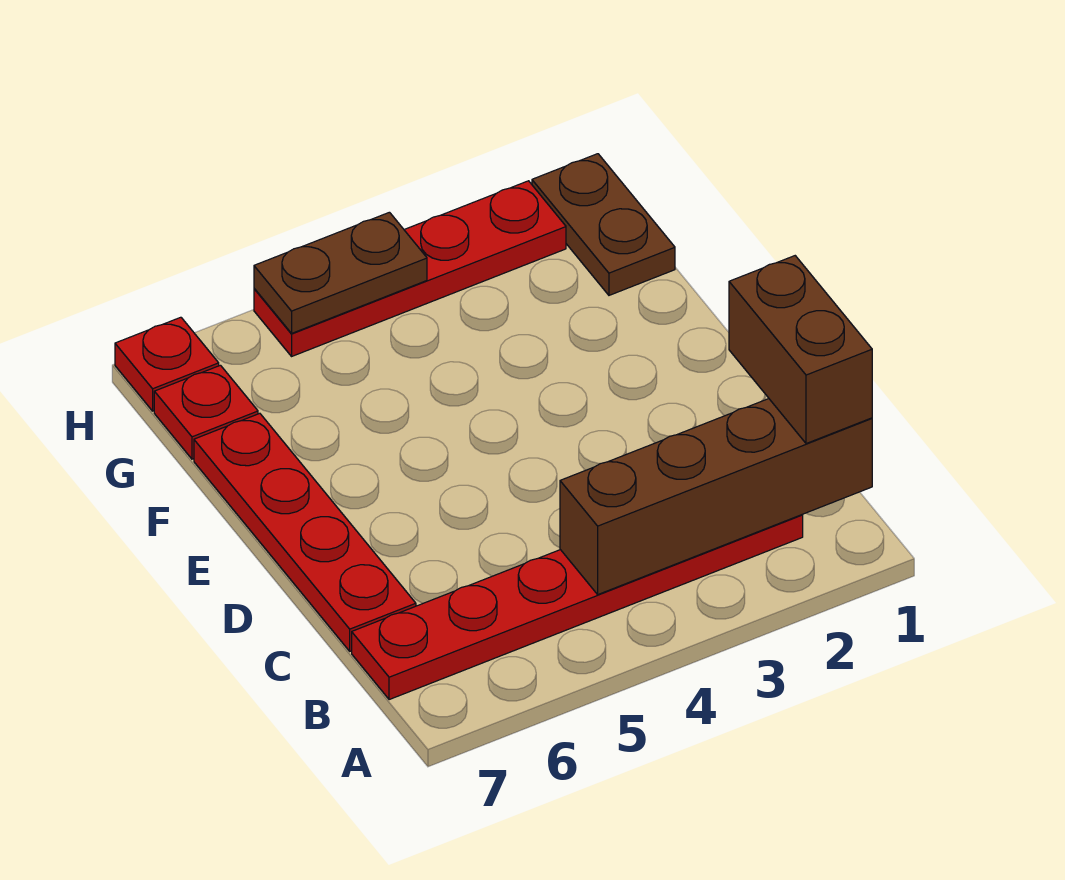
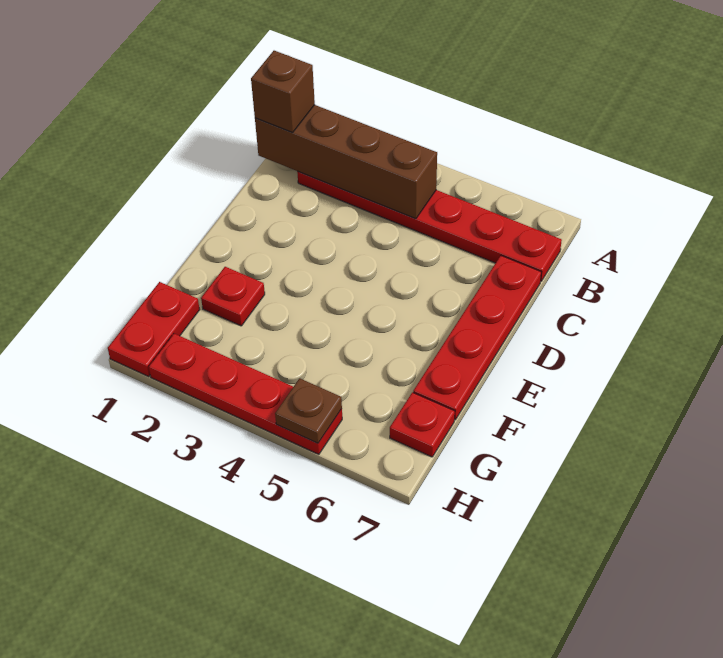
brown brick B1:C1 level 3 -> brown brick B1 level 3
brown plate G1:H1 level 1 -> red plate G1:H1 level 1
brown plate H4:H5 level 2 -> brown plate H5 level 2
red plate H7 level 1 -> red plate F2 level 1

